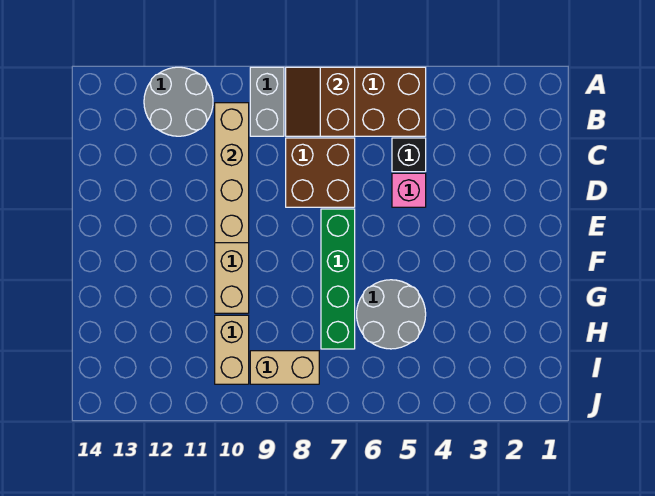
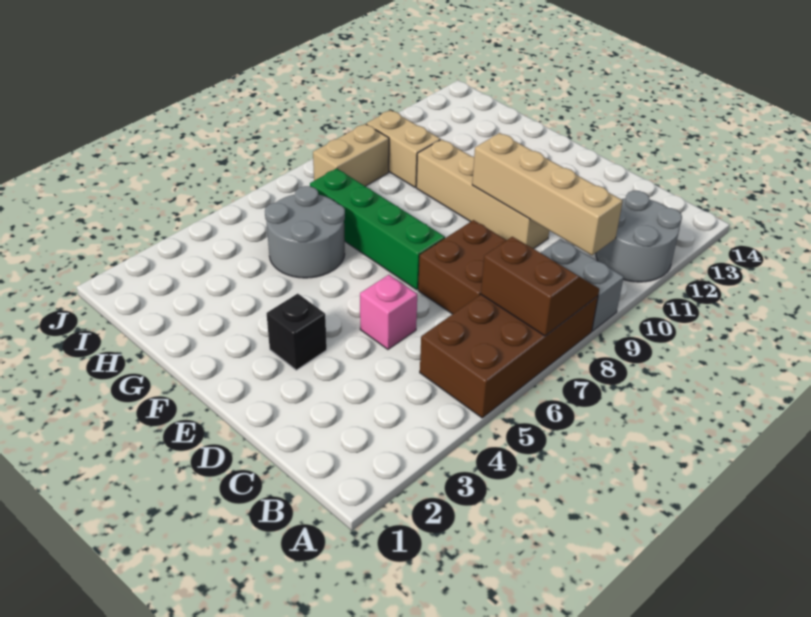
black brick C5 level 1 -> black brick E3 level 1

